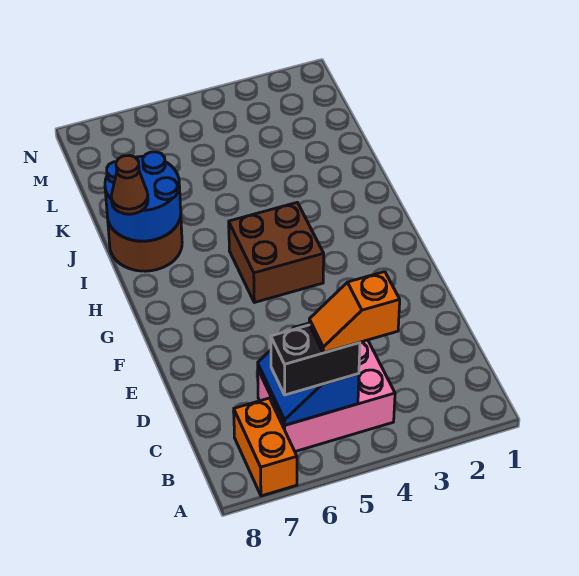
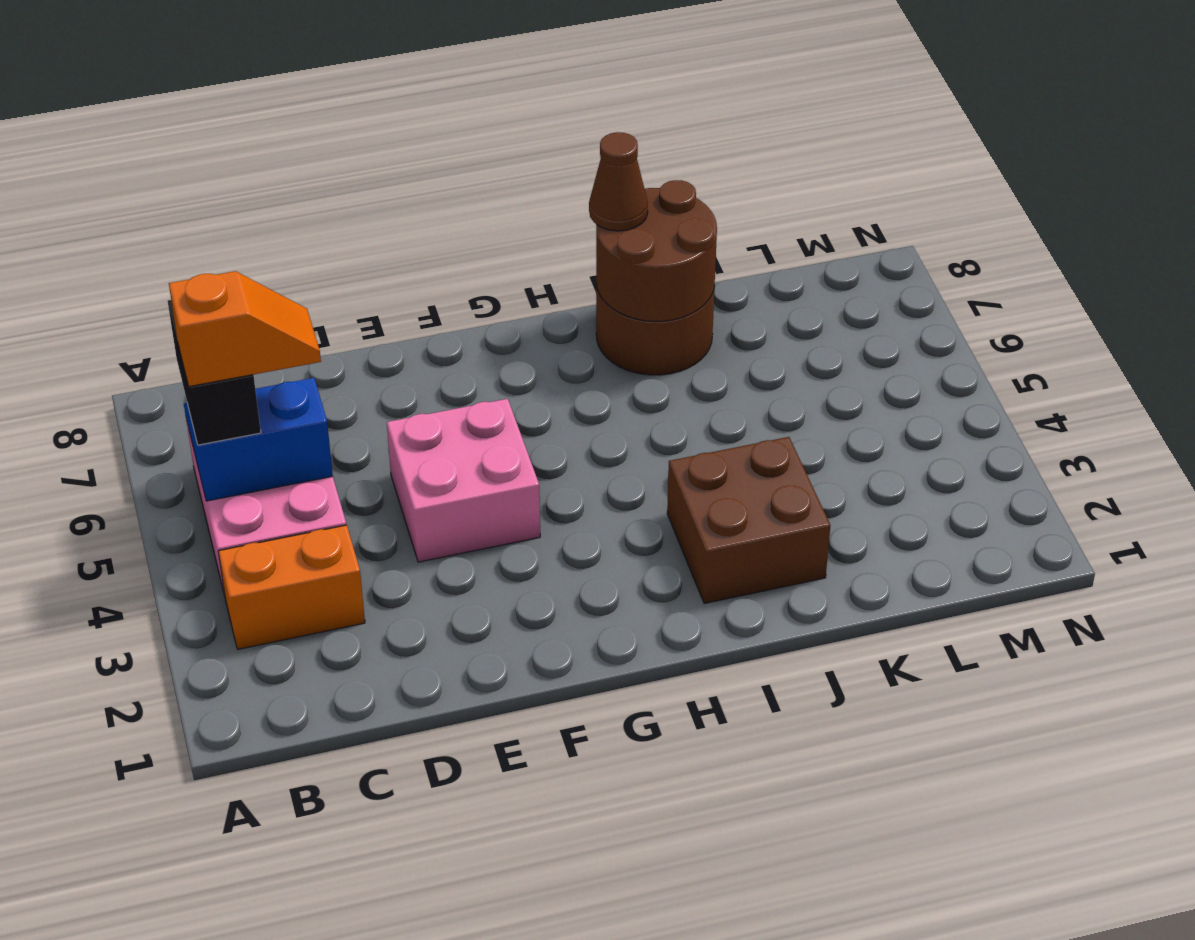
orange brick A7:B7 level 1 -> orange brick B3:C3 level 1
orange slope B4:B5 level 4 top 4 -> orange slope B5:C5 level 4 top B
none -> pink brick E4:F5 level 1
brown brick G4:H5 level 1 -> brown brick I2:J3 level 1
blue round brick I7:J8 level 2 -> brown round brick I7:J8 level 2

